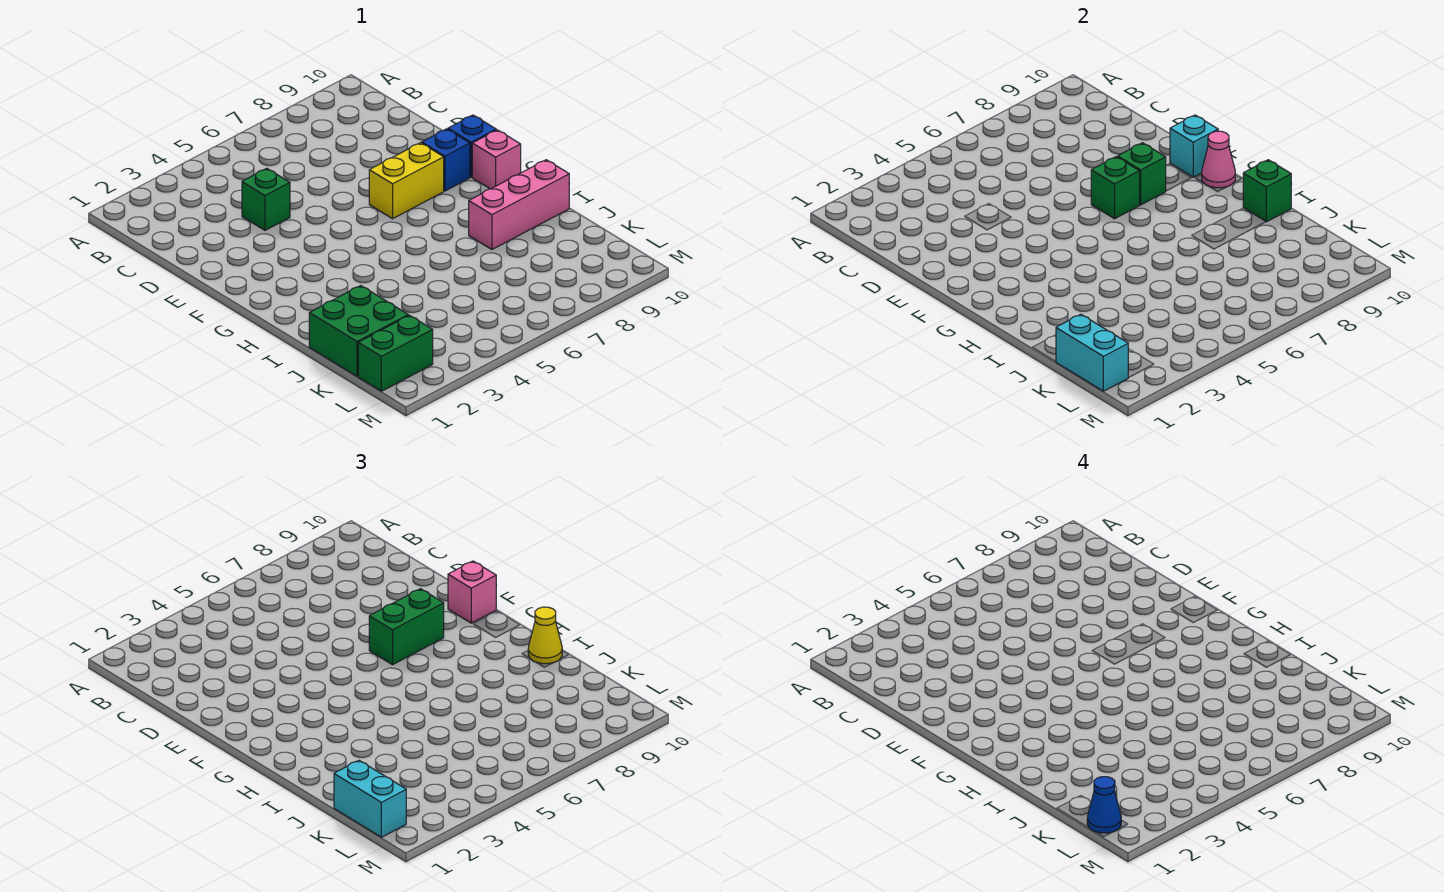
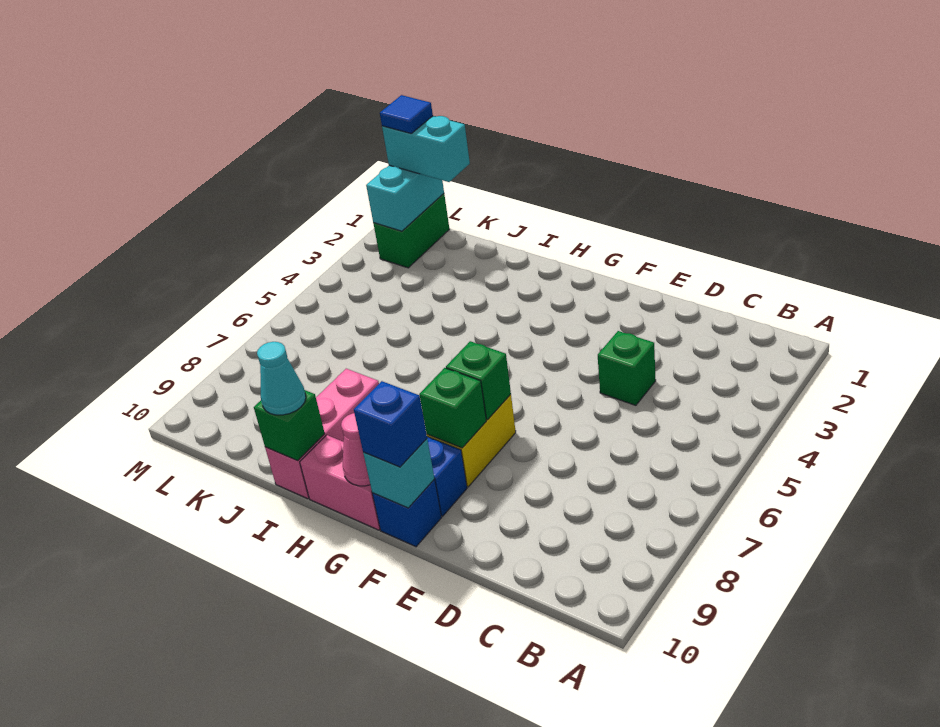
green brick F7:F8 level 3 -> none
pink brick F10 level 3 -> blue brick F10 level 3
pink brick G10 level 1 -> pink brick G10:H10 level 1
yellow cone I10 level 3 -> cyan cone I10 level 3
green brick J1:K2 level 1 -> none
cyan brick K1:L1 level 2 -> cyan brick L1:L2 level 2
blue cone L1 level 4 -> blue tile L1 level 4

